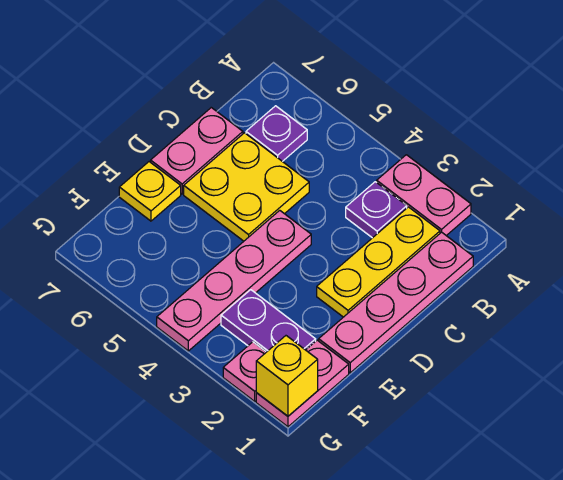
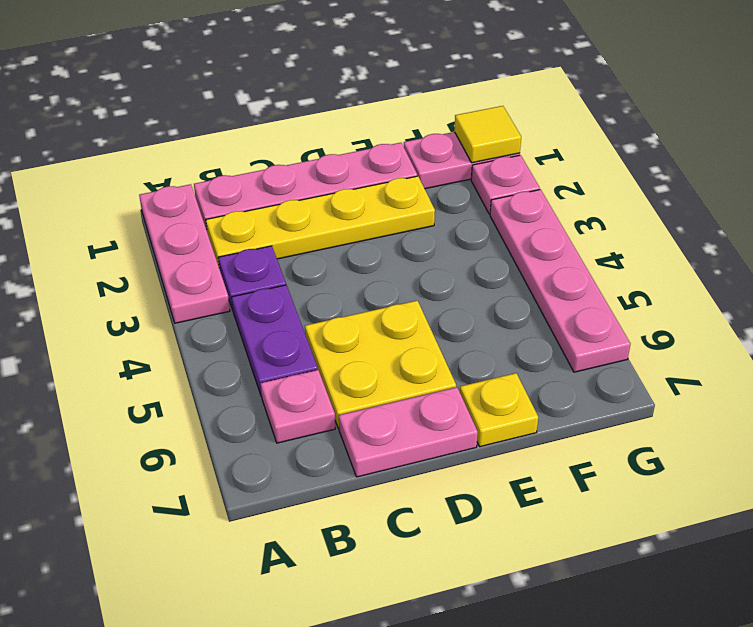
pink plate A2:A3 level 1 -> pink plate A1:A3 level 1
yellow plate B2:D2 level 1 -> yellow plate B2:E2 level 1
purple plate B6 level 1 -> pink plate B6 level 1
pink plate D4:G4 level 1 -> pink plate G3:G6 level 1
purple plate F2:F3 level 1 -> purple plate B4:B5 level 1
yellow brick G1 level 2 -> yellow tile G1 level 2

